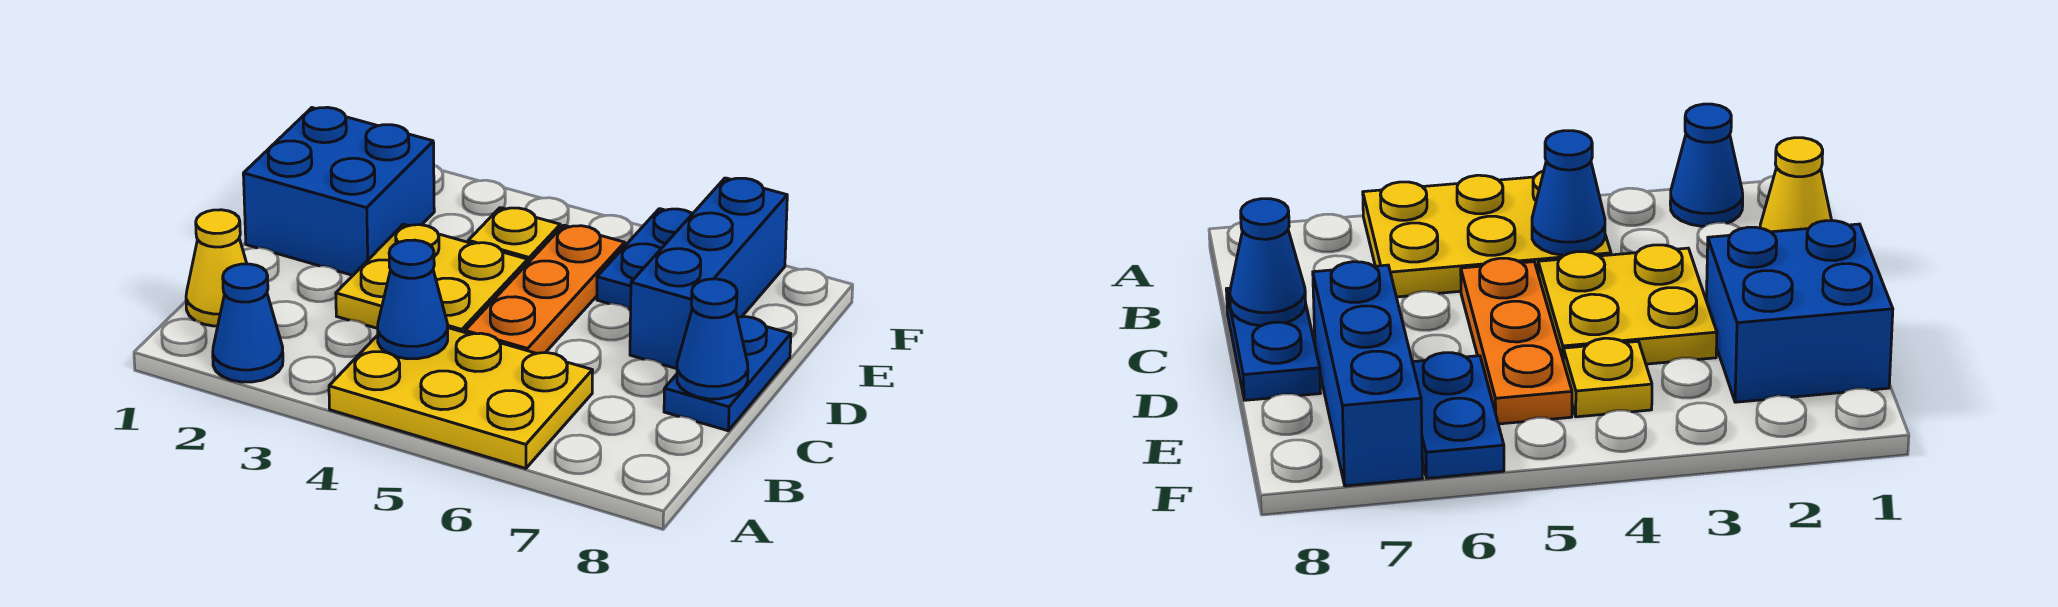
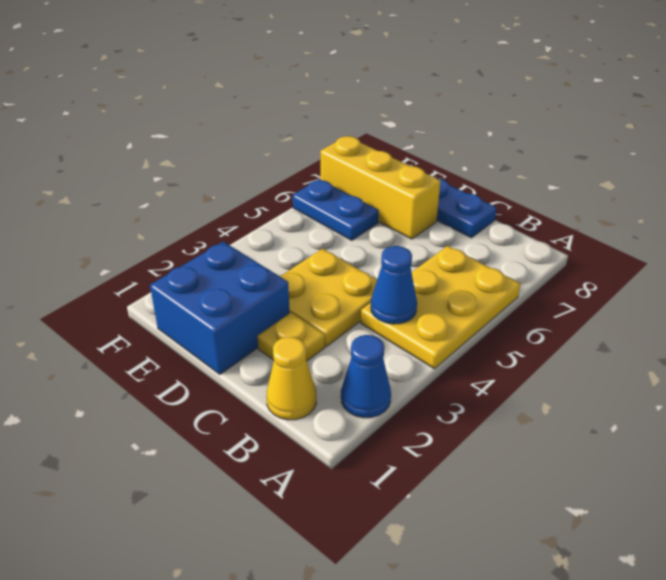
orange plate C5:E5 level 1 -> none
blue cone C8 level 2 -> none
blue brick D7:F7 level 1 -> yellow brick D7:F7 level 1
yellow plate E4 level 1 -> yellow plate C2 level 1

